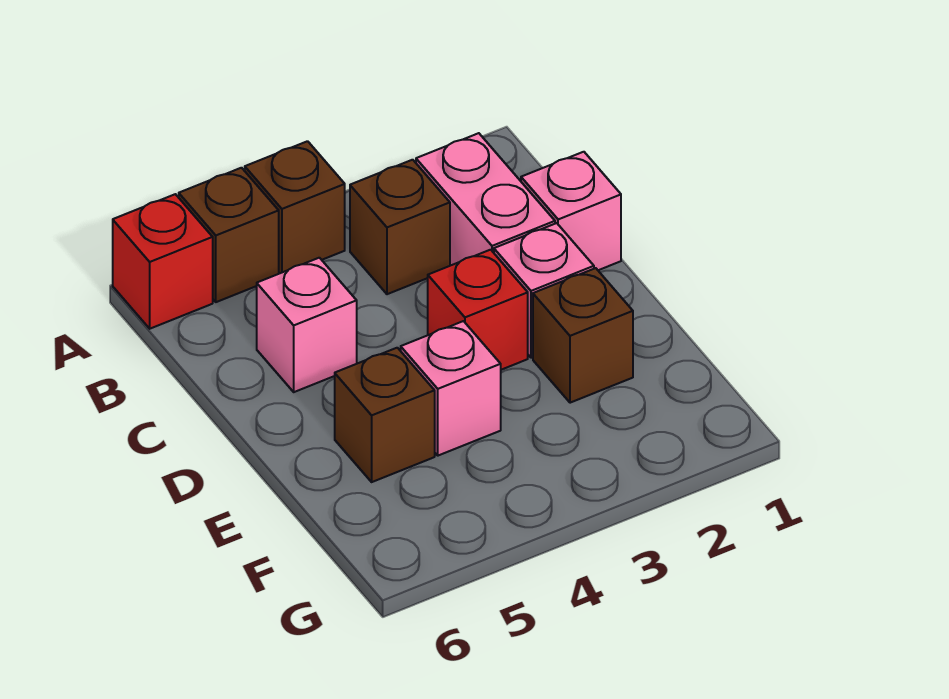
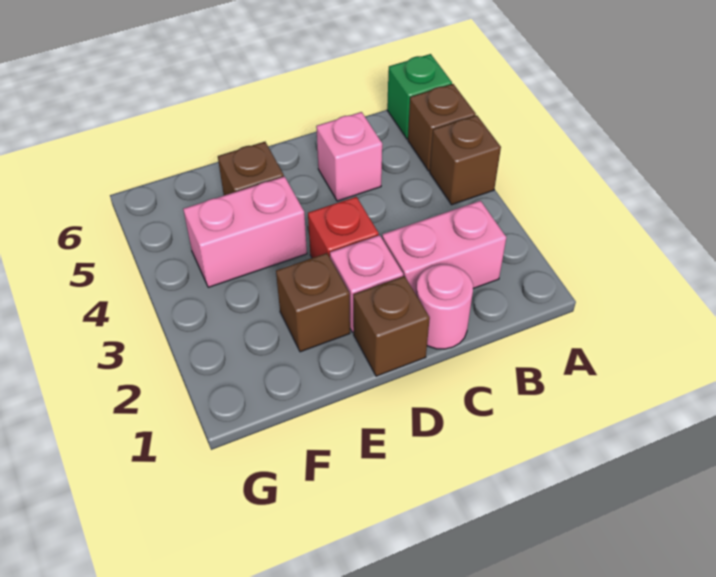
red brick A6 level 1 -> green brick A6 level 1
brown brick B3 level 1 -> brown brick D1 level 1
pink brick C1 level 1 -> pink round brick C1 level 1
pink brick E4 level 1 -> pink brick E4:F4 level 1

